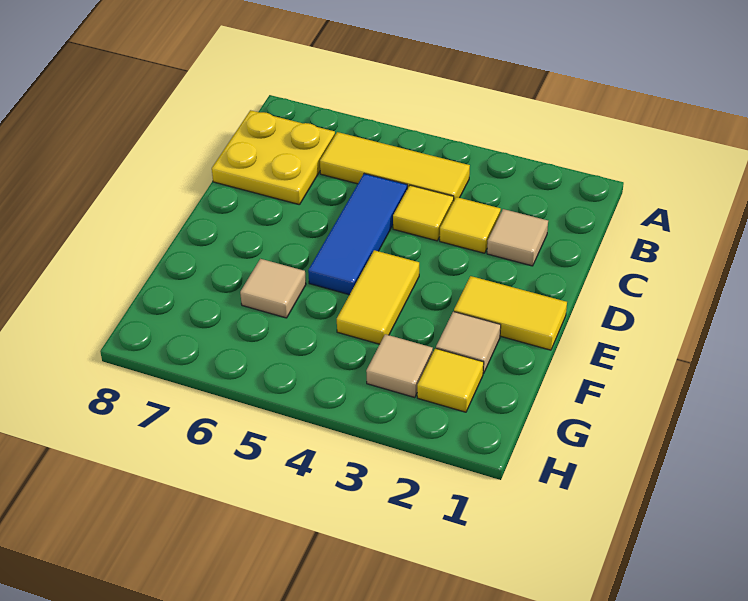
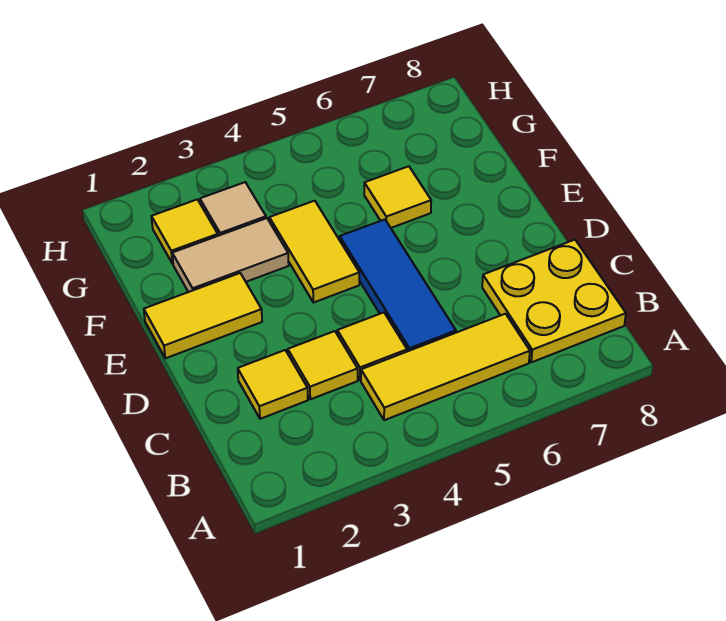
tan tile C2 level 1 -> yellow tile C2 level 1
tan tile F2 level 1 -> tan tile F2:F3 level 1
tan tile F6 level 1 -> yellow tile F6 level 1

